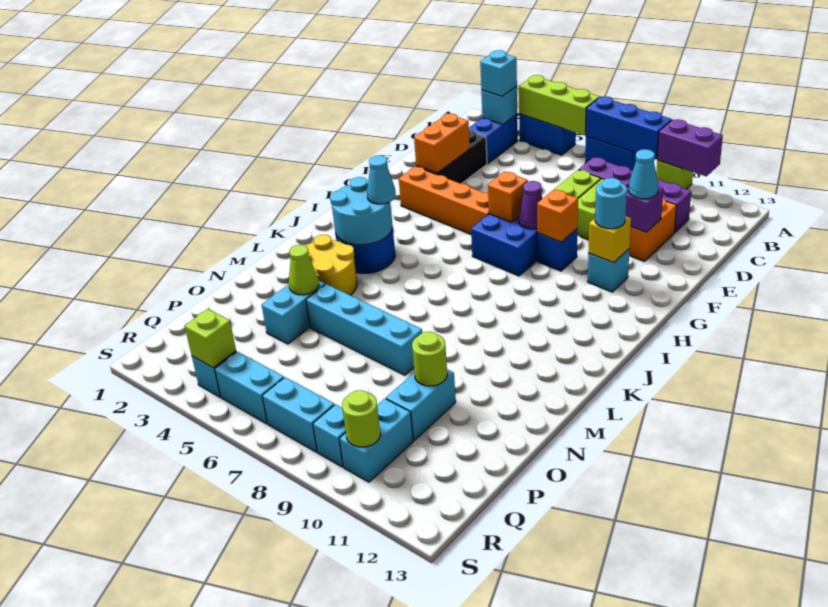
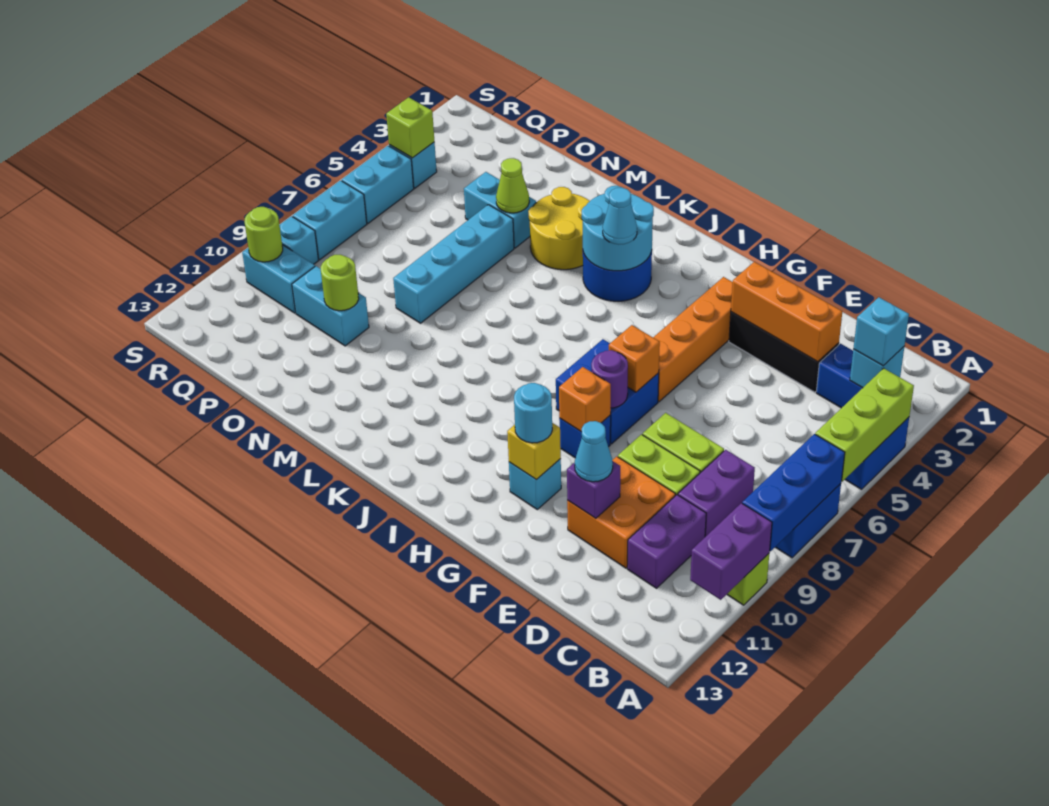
orange brick E3:F3 level 2 -> orange brick D3:F3 level 2
purple cone G8 level 2 -> purple round brick G8 level 2

